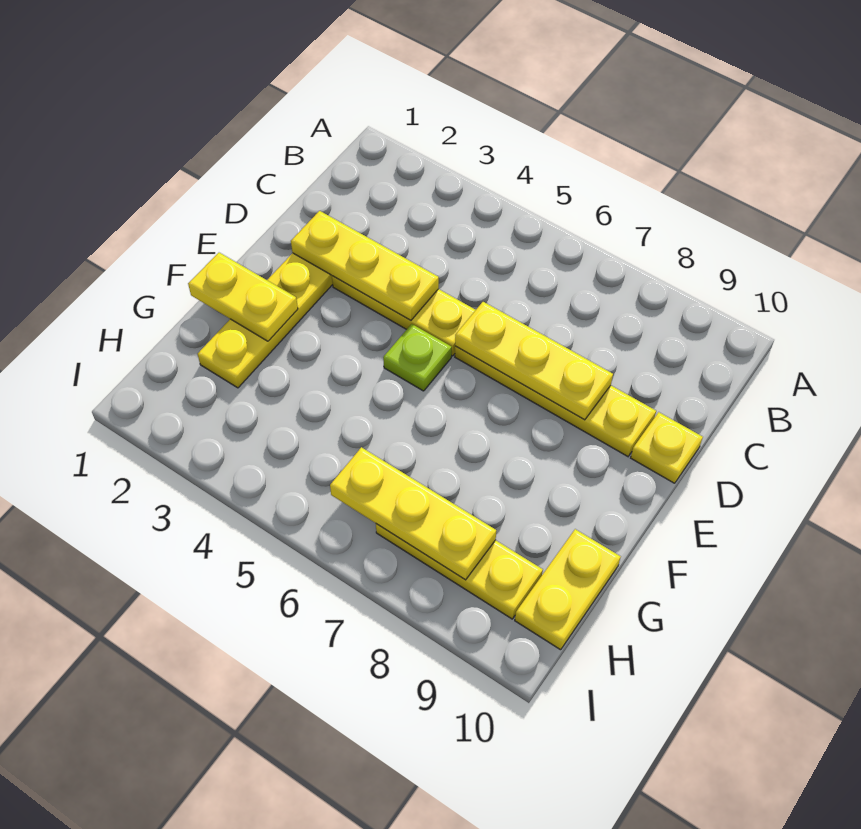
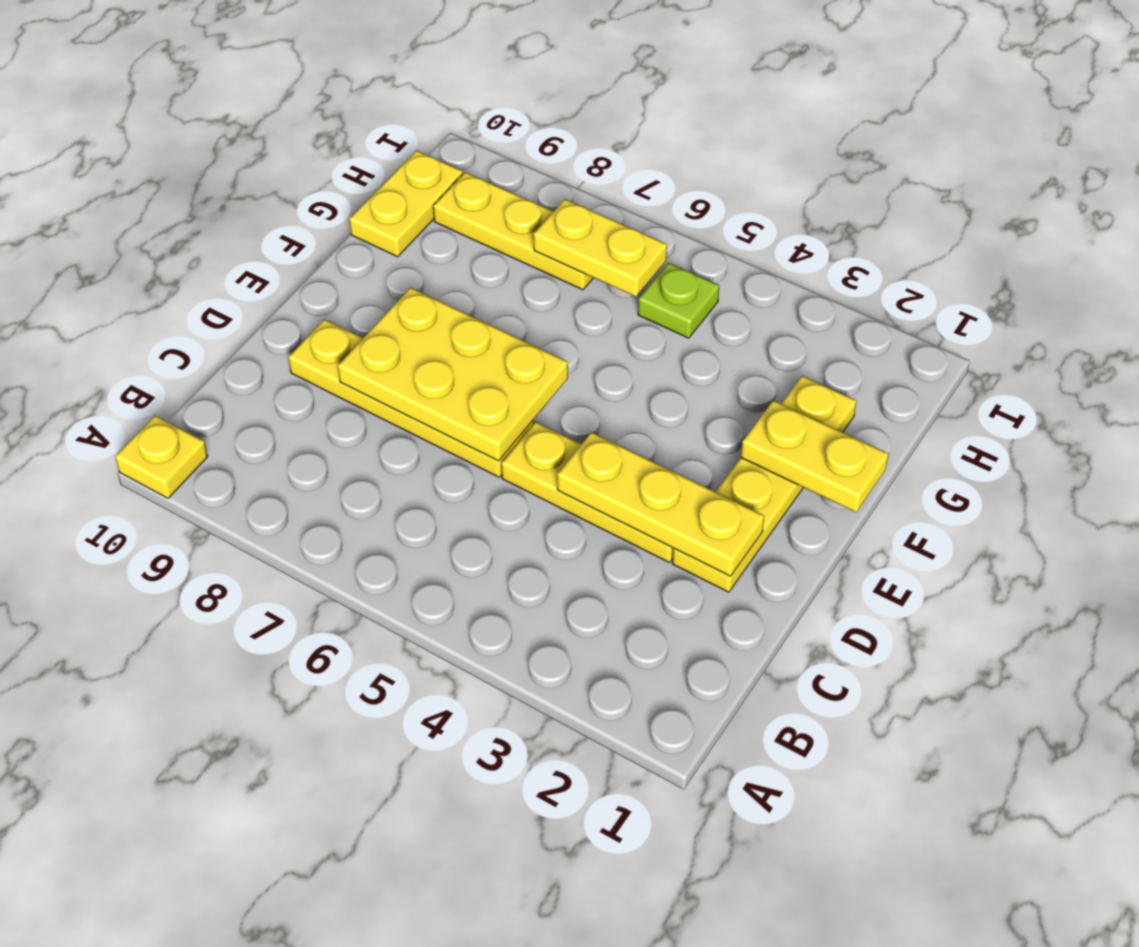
yellow plate D6:D8 level 2 -> yellow plate D6:E8 level 2
yellow plate D10 level 1 -> yellow plate A10 level 1
lime plate E5 level 1 -> lime plate H5 level 1
yellow plate H6:H8 level 2 -> yellow plate H6:H7 level 2

